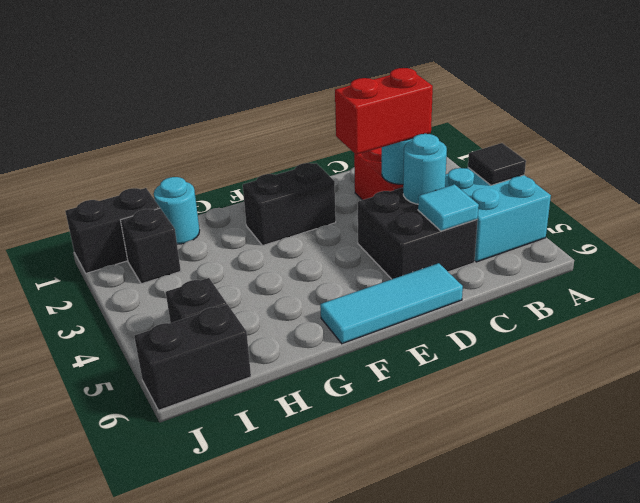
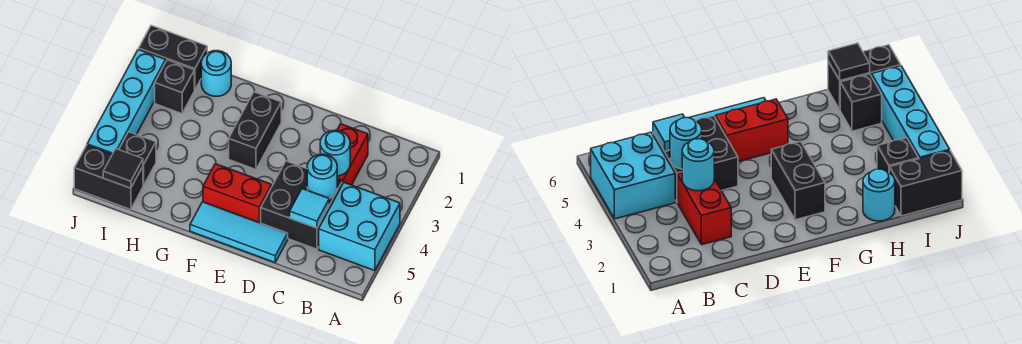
black tile A4 level 2 -> black tile I6 level 2
red brick C3:D3 level 3 -> red brick E5:F5 level 1
black brick E2:F2 level 1 -> black brick F2:F3 level 1
none -> cyan brick J2:J5 level 1

